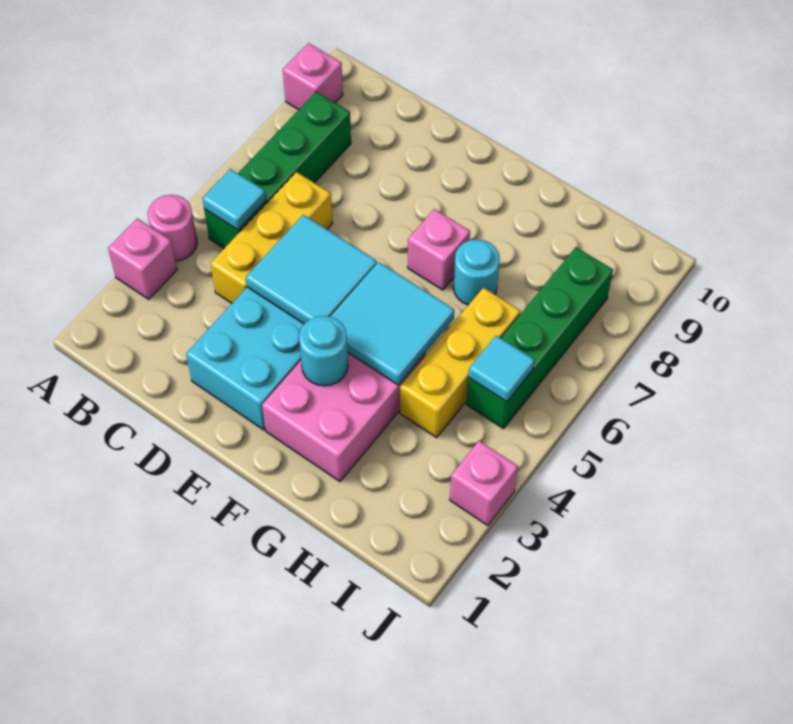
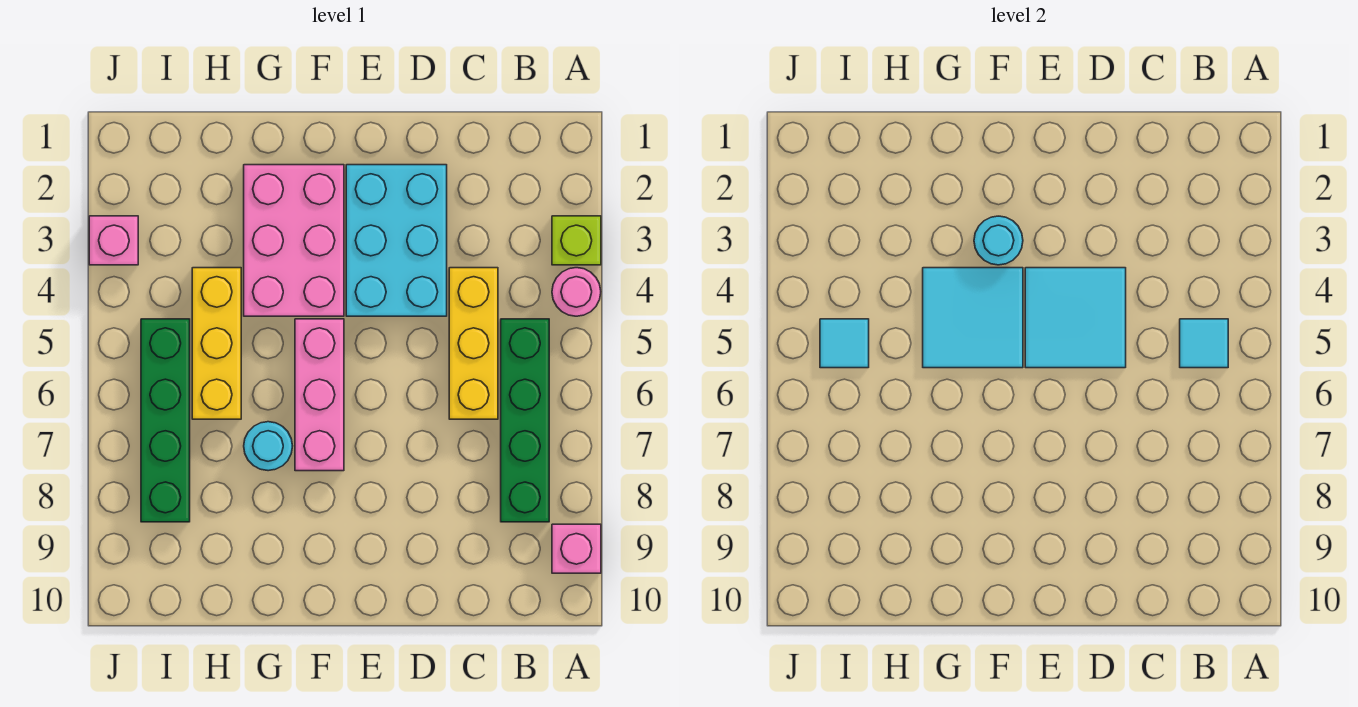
pink brick A3 level 1 -> lime brick A3 level 1
pink brick F7 level 1 -> pink brick F5:F7 level 1

